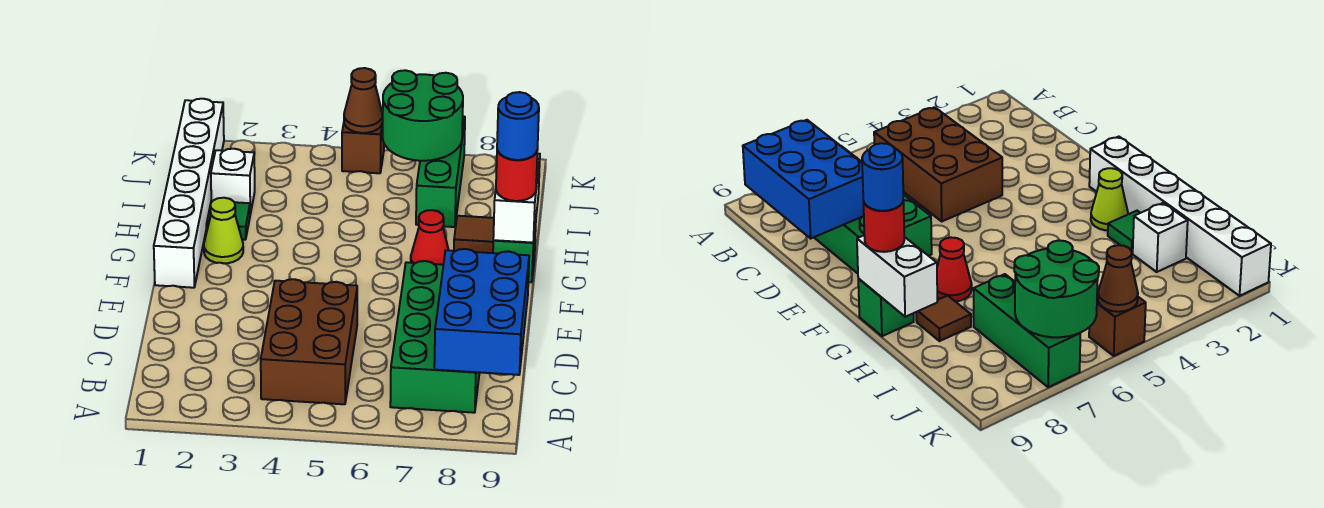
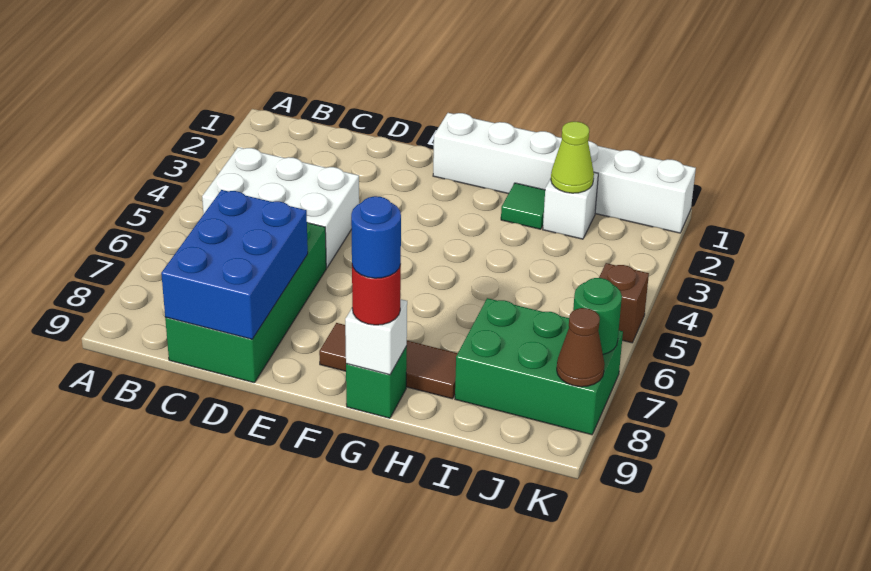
brown brick B4:D5 level 1 -> white brick B4:D5 level 1
green brick B7:E8 level 1 -> green brick C6:D9 level 1
blue brick B8:D9 level 2 -> blue brick C7:D9 level 2
lime cone G2 level 1 -> lime cone I2 level 2
red cone G7 level 1 -> none
white brick G9:H9 level 2 -> white brick G9 level 2
brown tile H8 level 1 -> brown tile F8:H8 level 1
green brick I7:K7 level 1 -> green brick I7:K8 level 1
green round brick J6:K7 level 2 -> green round brick K7 level 2
brown cone K5 level 2 -> brown cone K8 level 2

